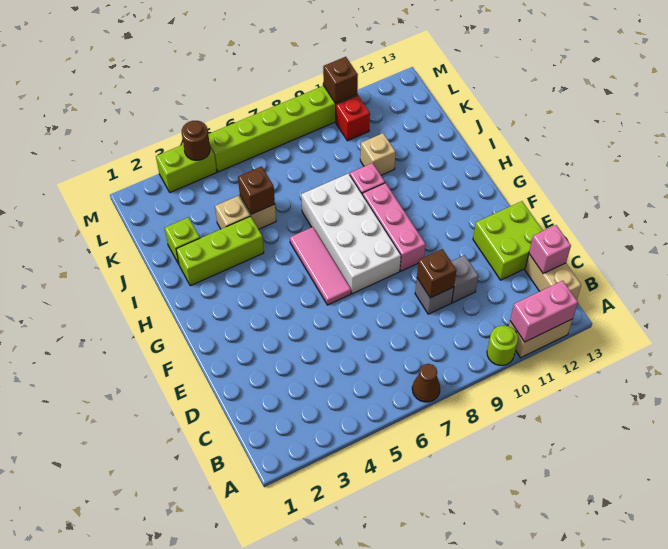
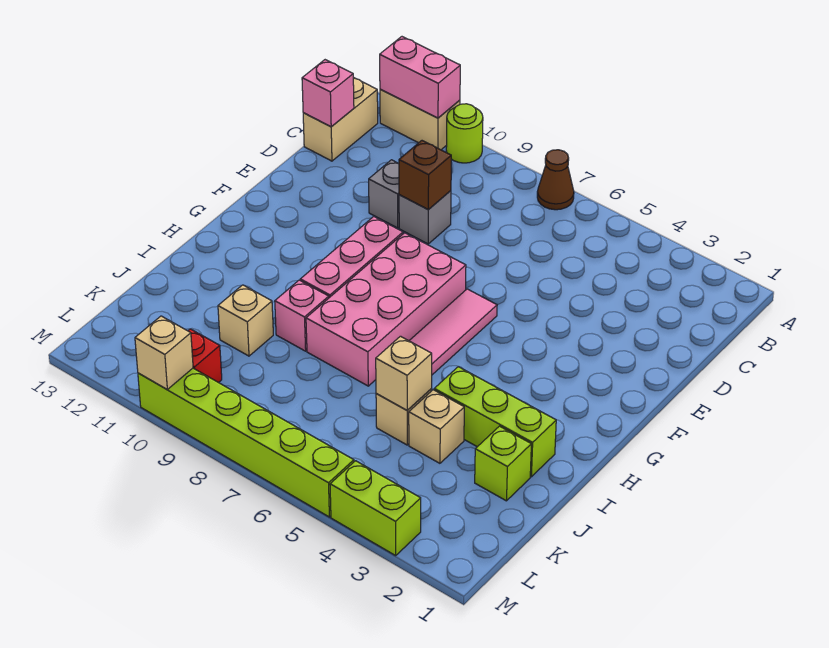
lime brick D12:E13 level 1 -> none
white brick F7:I8 level 1 -> pink brick F7:I8 level 1
brown brick J5 level 2 -> tan brick J5 level 2
brown round brick M4 level 2 -> none
brown brick M10 level 2 -> tan brick M10 level 2

